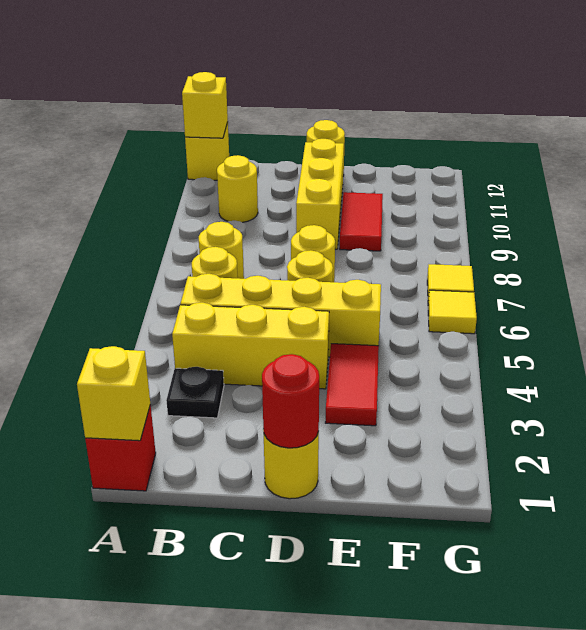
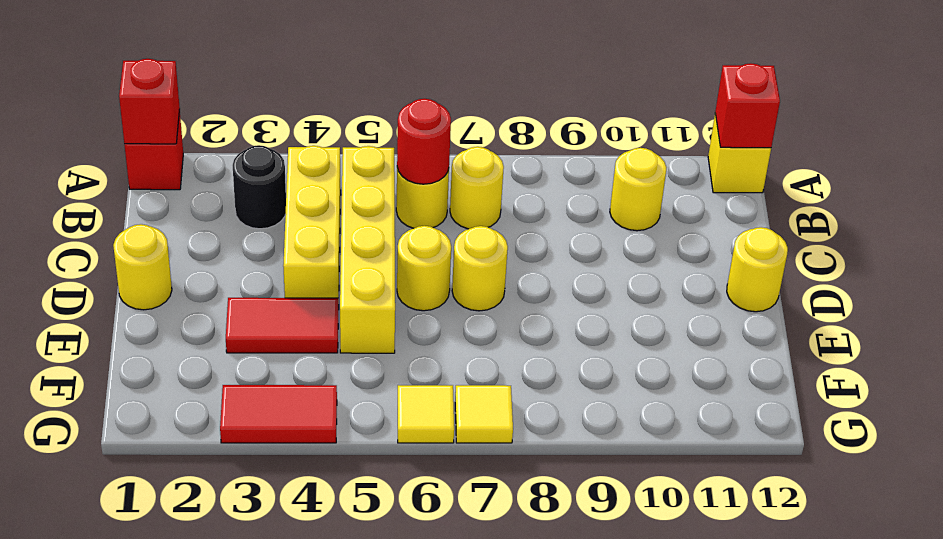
yellow brick A1 level 2 -> red brick A1 level 2
yellow brick A12 level 2 -> red brick A12 level 2
black plate B3 level 1 -> black round brick B3 level 1
red round brick D1 level 2 -> red round brick B6 level 2
yellow brick D9:D11 level 1 -> none
red tile E9:E10 level 1 -> red tile G3:G4 level 1

